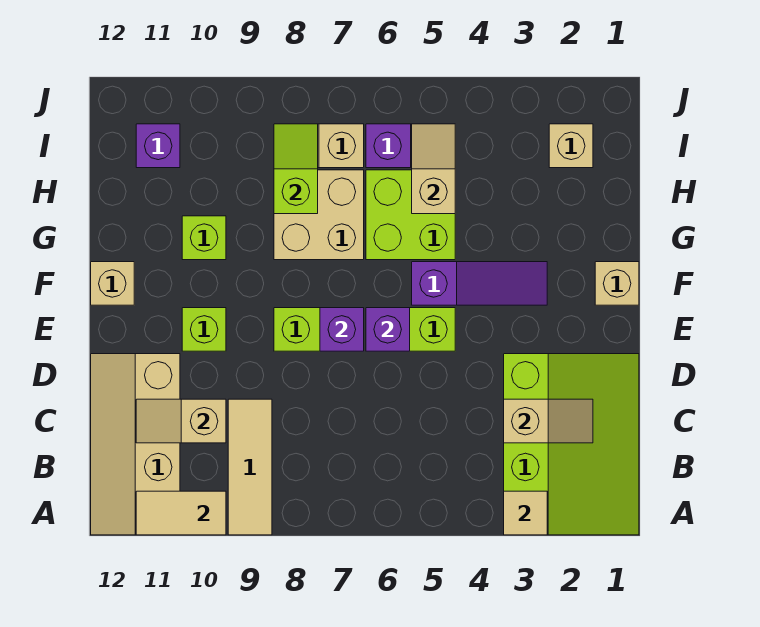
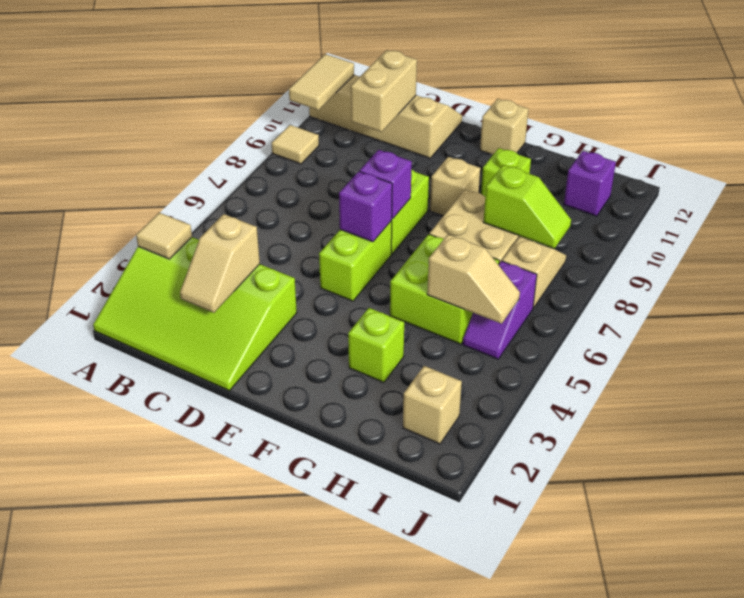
tan tile A9:C9 level 1 -> tan tile A9 level 1
tan slope C10:C11 level 2 top 10 -> tan brick C10:C11 level 2
lime brick E10 level 1 -> lime brick G3 level 1
tan brick F1 level 1 -> tan brick F9 level 1
purple slope F3:F5 level 1 top 5 -> none

